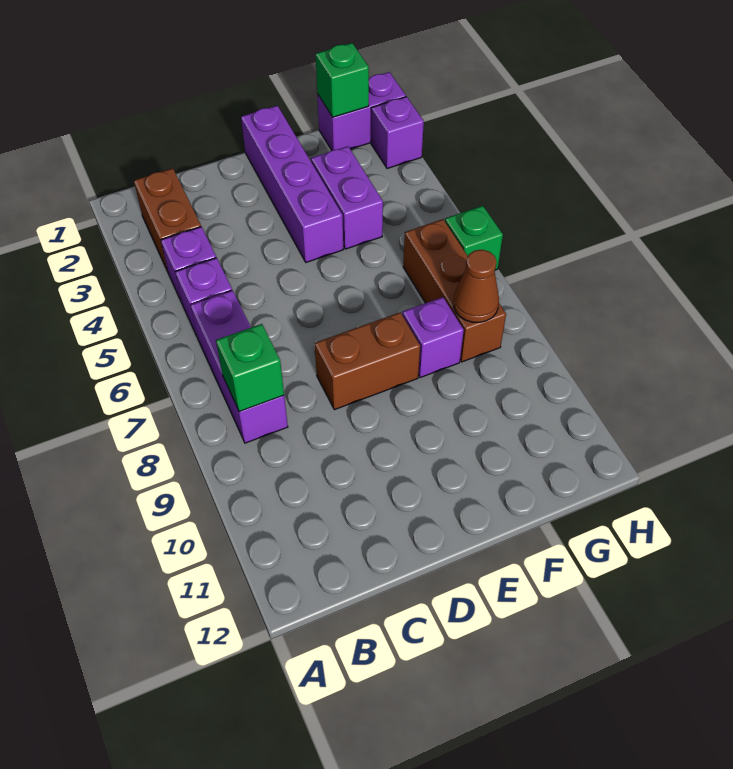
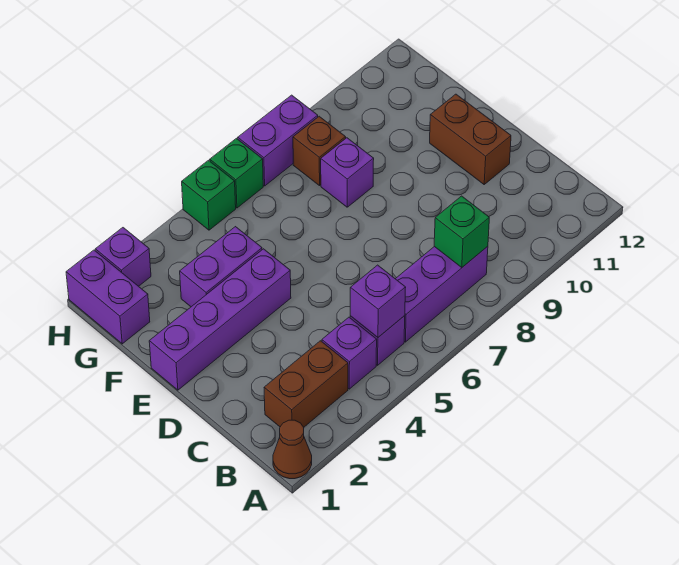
none -> purple brick B5 level 2
brown brick D8:E8 level 1 -> brown brick D11:E11 level 1
green brick G1 level 2 -> green brick H5 level 1
brown brick G6:G8 level 1 -> brown brick G8 level 1
brown cone G8 level 2 -> brown cone A1 level 1
none -> purple brick H7:H8 level 1

